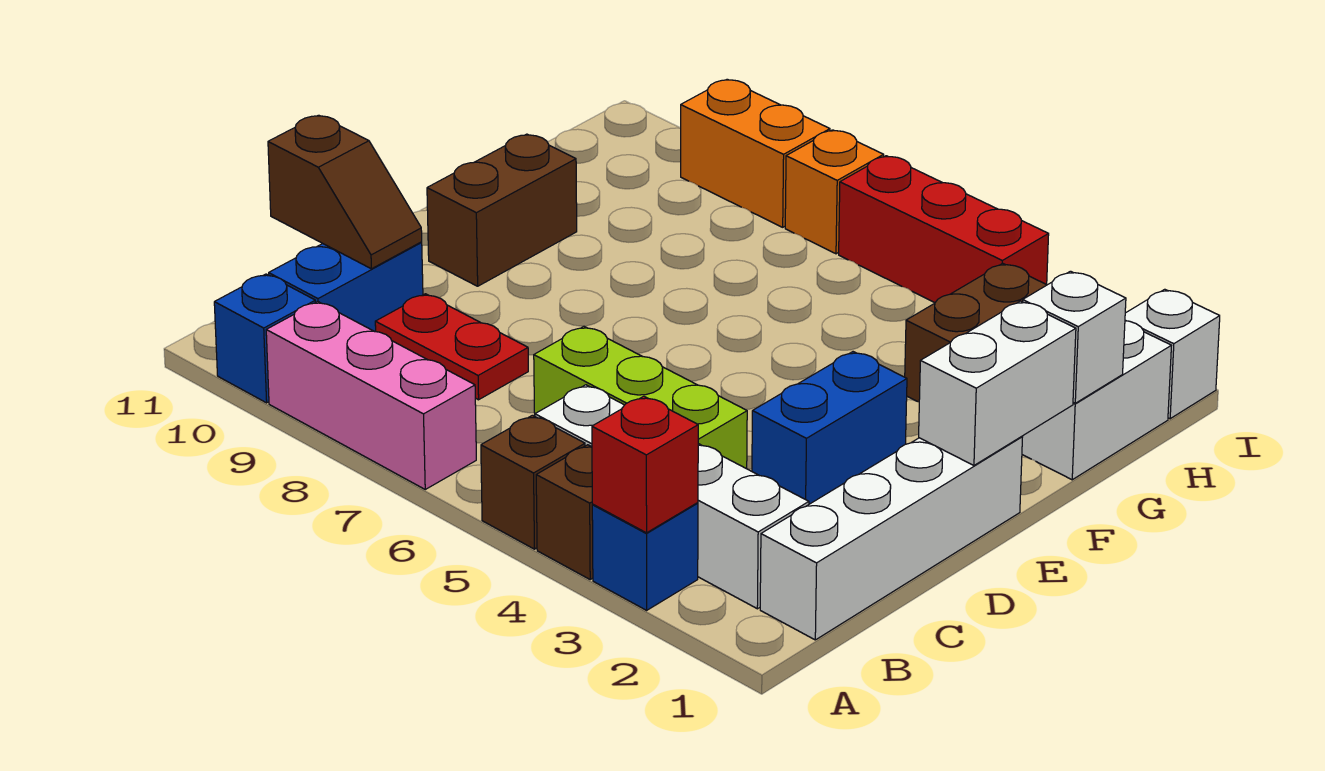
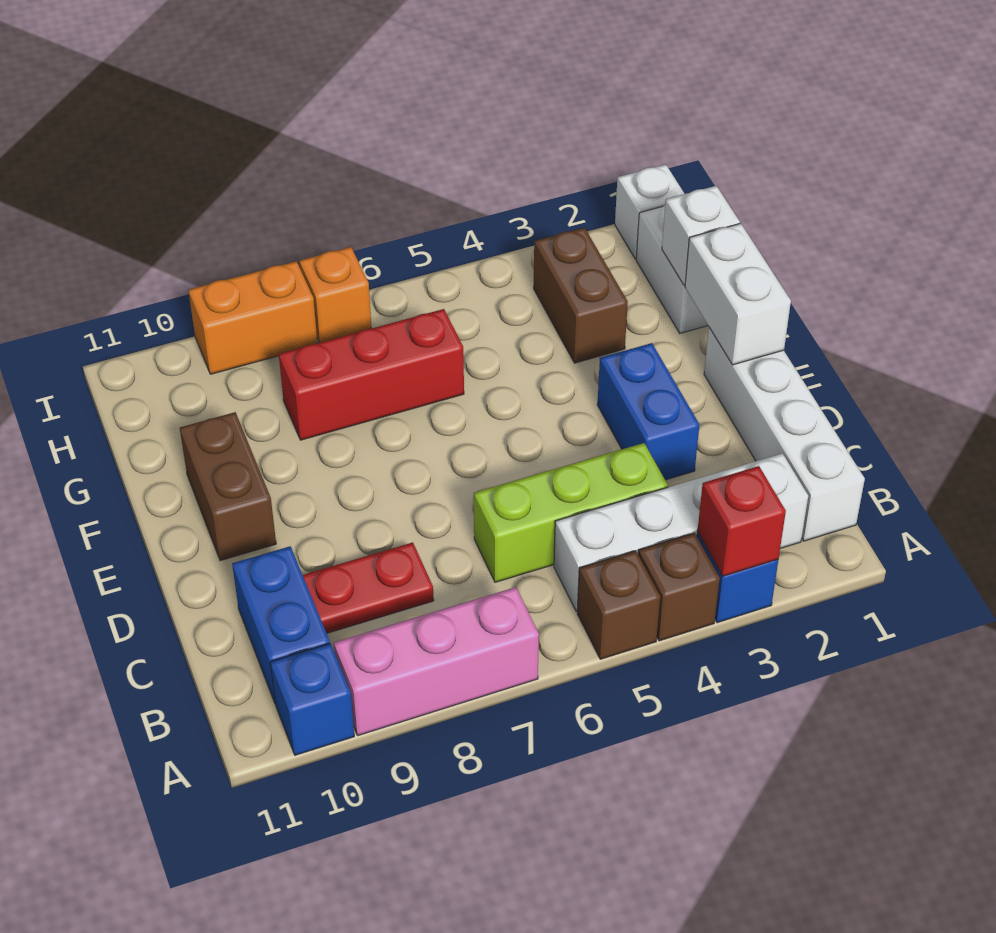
brown slope C10:C11 level 2 top 11 -> none
red brick I4:I6 level 1 -> red brick G6:G8 level 1

